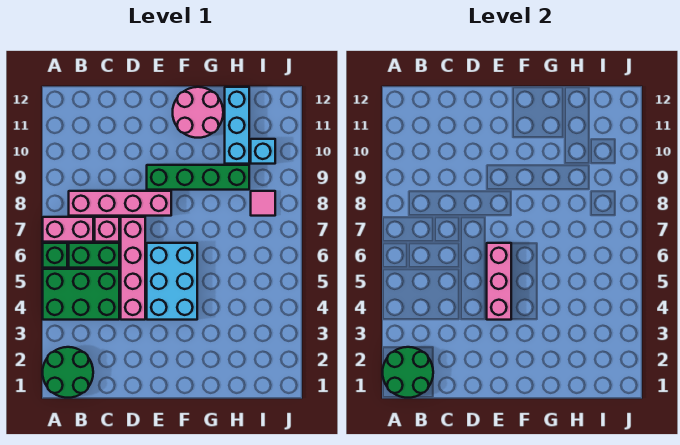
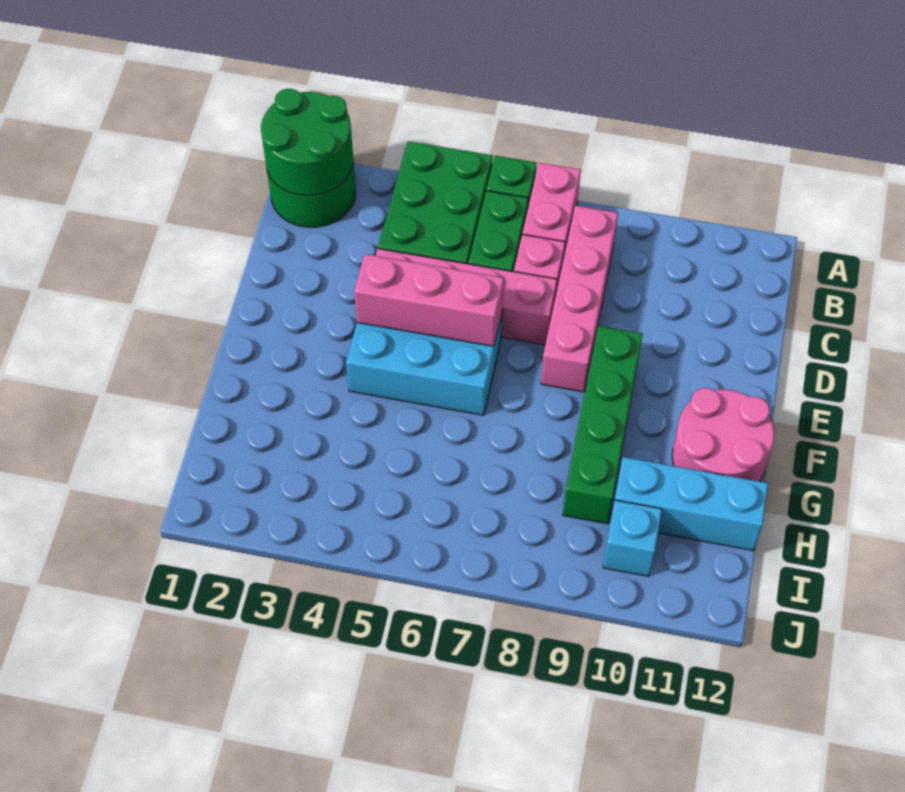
pink tile I8 level 1 -> none

